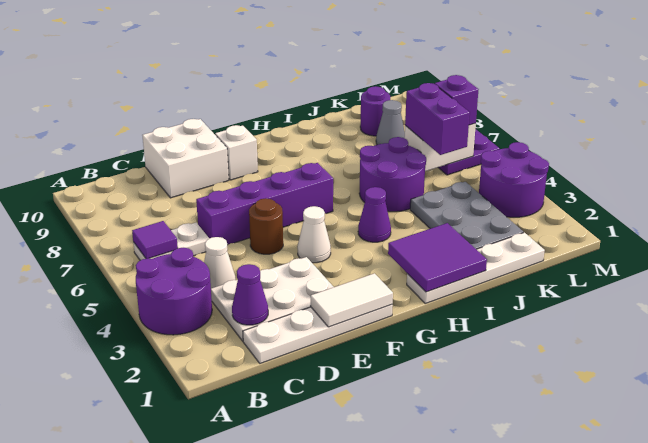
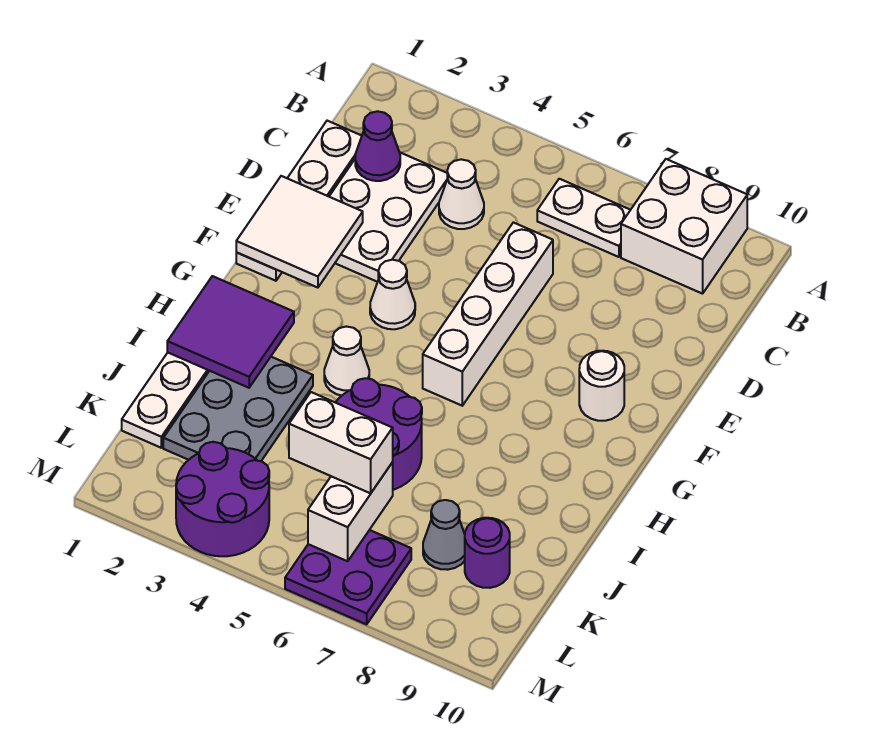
purple round brick A3:B4 level 1 -> none
white plate B6:C6 level 1 -> white plate B6:B7 level 1
purple tile B6 level 2 -> none
purple brick D6:G6 level 1 -> white brick D6:G6 level 1
white brick D9:E10 level 1 -> white brick A8:B9 level 1
white tile E1:F1 level 2 -> white tile E1:F2 level 2
brown round brick E5 level 1 -> none
white brick F9 level 1 -> white round brick F9 level 1
purple cone H4 level 1 -> white cone H4 level 1
grey plate J2:K4 level 1 -> grey plate I2:K3 level 1
purple brick K5:K6 level 3 -> white brick K5:K6 level 3
purple brick L6 level 3 -> none

